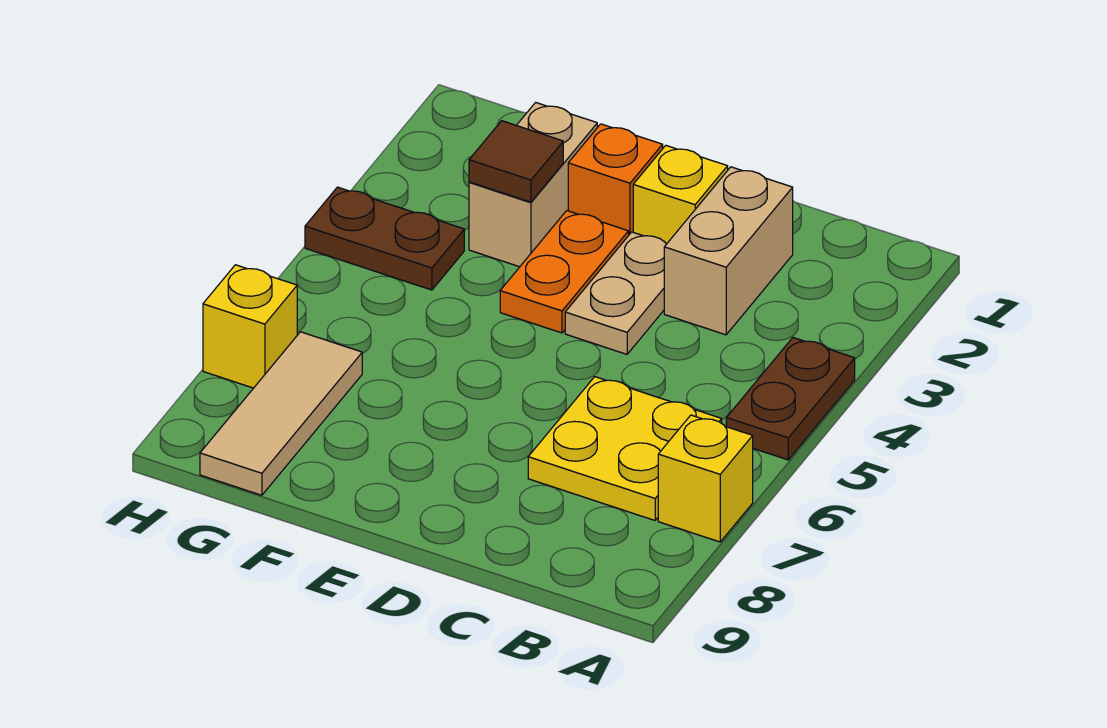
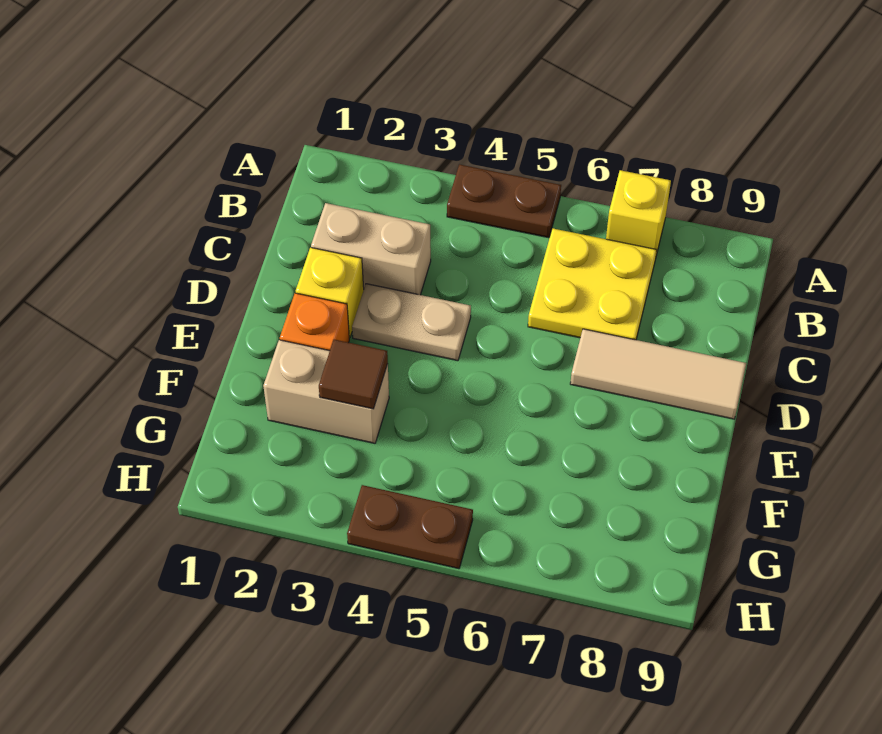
orange plate E3:E4 level 1 -> none
brown plate G4:H4 level 1 -> brown plate H4:H5 level 1
tan tile G7:G9 level 1 -> tan tile D7:D9 level 1
yellow brick H7 level 1 -> none

